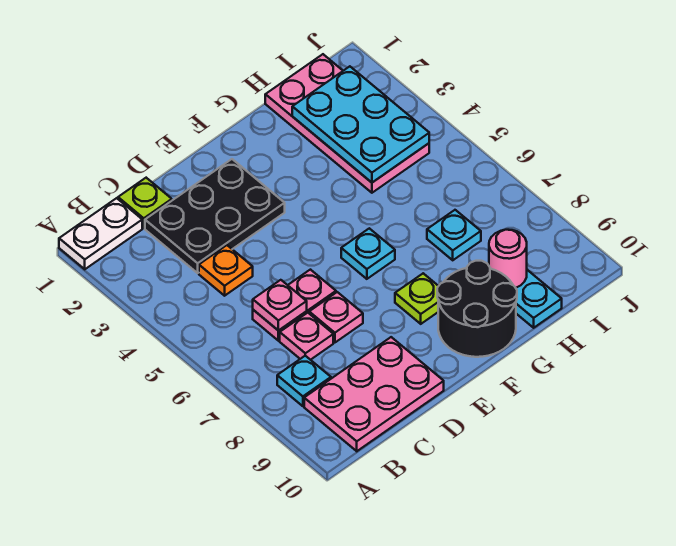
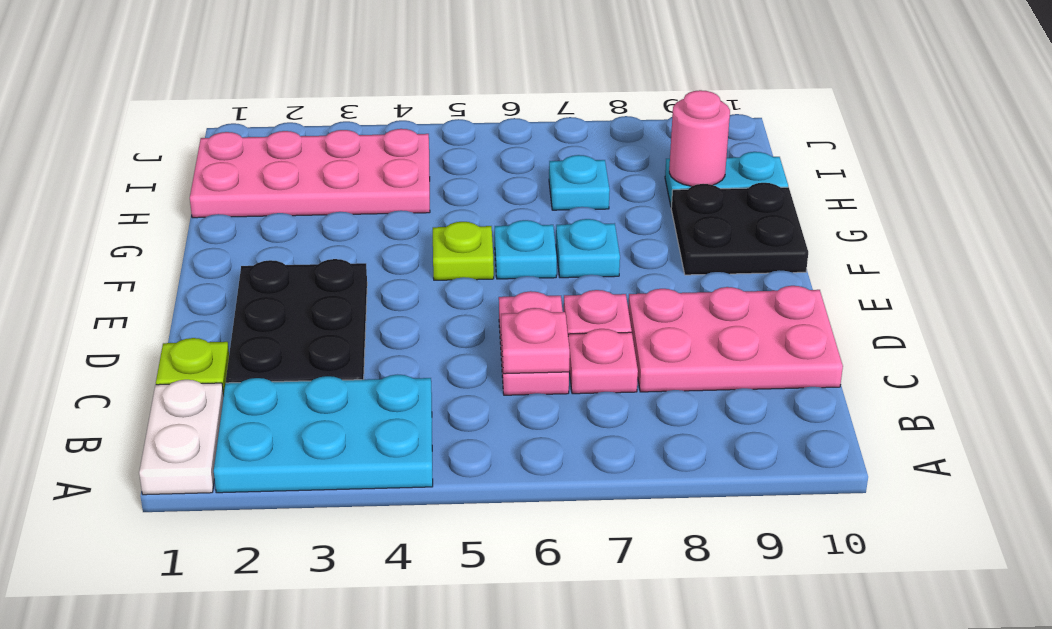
cyan plate B8 level 1 -> cyan plate F7 level 1
pink plate B9:D10 level 1 -> pink plate C8:D10 level 1
orange plate C4 level 1 -> none
lime plate F8 level 1 -> lime plate F5 level 1
black round brick F9:G10 level 1 -> black plate F9:G10 level 1
cyan plate H2:I4 level 2 -> cyan plate A2:B4 level 1

